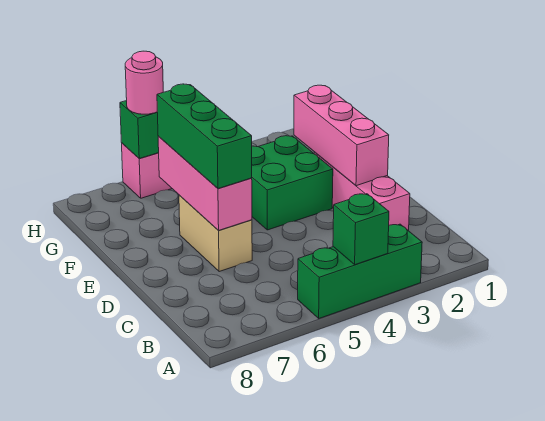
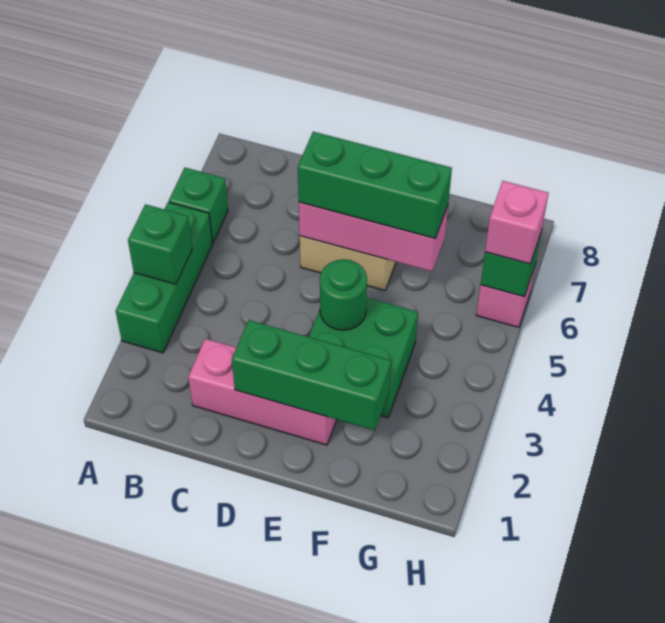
none -> green brick A6 level 1
pink brick D2:F2 level 2 -> green brick D2:F2 level 2
none -> green round brick E4 level 2
pink round brick H6 level 3 -> pink brick H6 level 3

